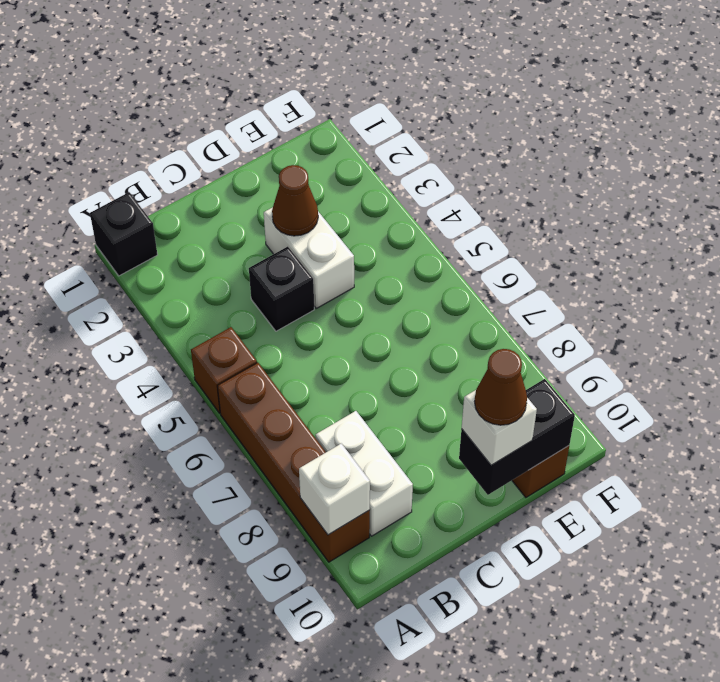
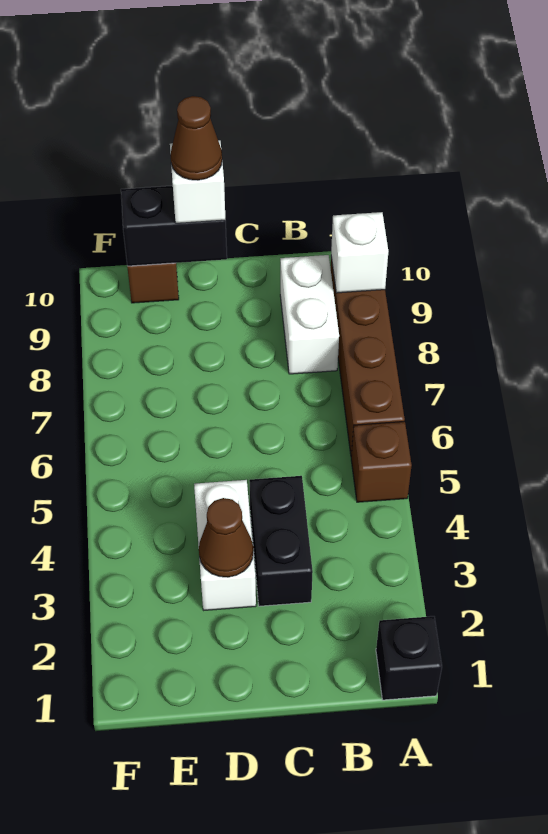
black brick C4 level 1 -> black brick C3:C4 level 1

